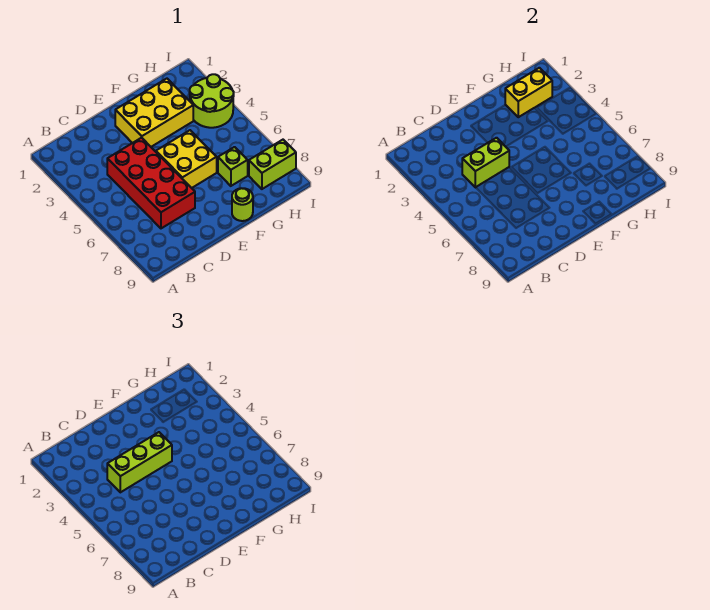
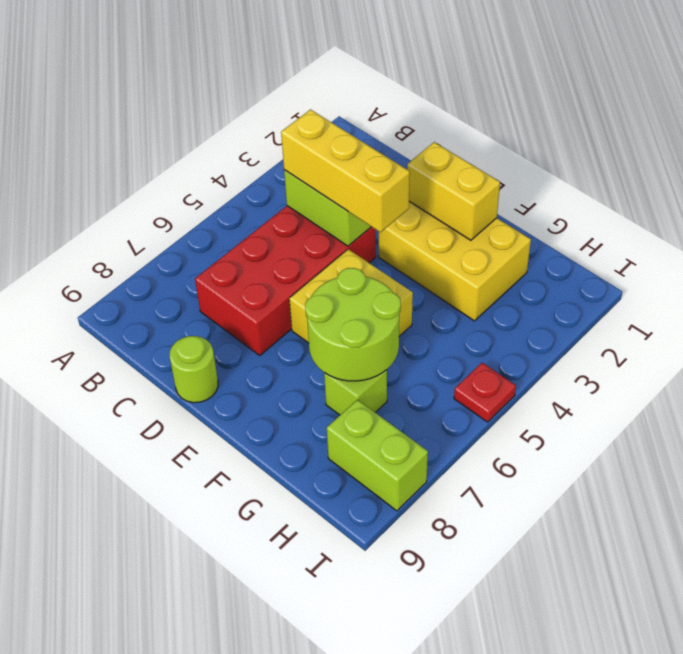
lime brick C4:E4 level 3 -> yellow brick C4:E4 level 3
lime round brick F9 level 1 -> lime round brick D9 level 1
yellow brick G2:H2 level 2 -> yellow brick E2:F2 level 2
lime round brick H3:I4 level 1 -> lime round brick F6:G7 level 2
none -> red plate I5 level 1

